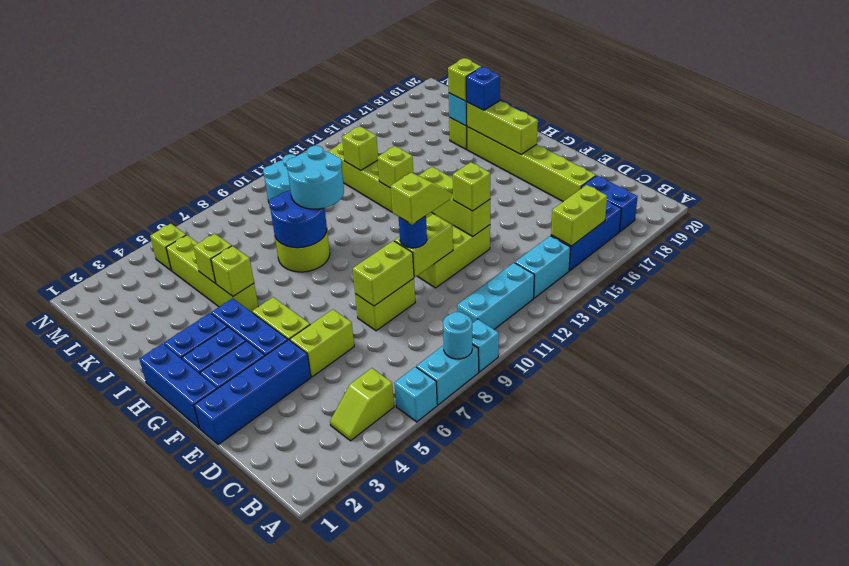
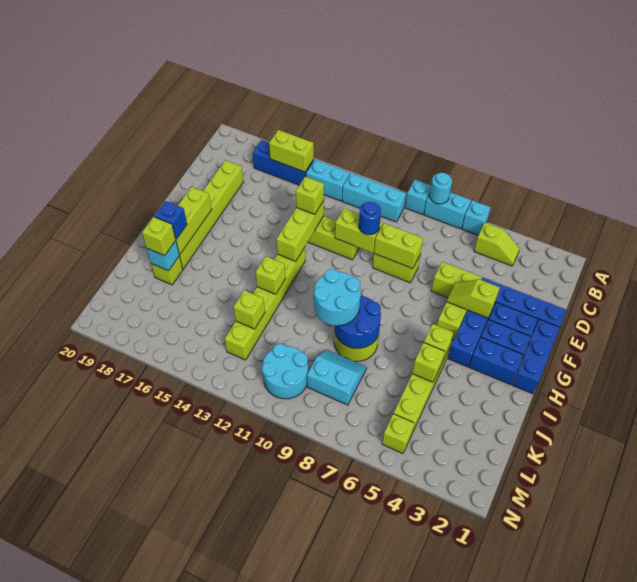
blue brick B18:C18 level 1 -> none
lime slope E10:E11 level 4 top 10 -> lime slope F4:F5 level 2 top 4
none -> cyan slope K8:L9 level 1 top L

